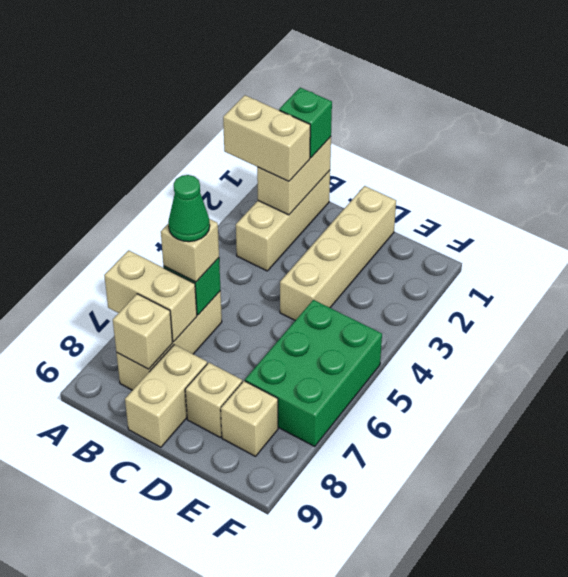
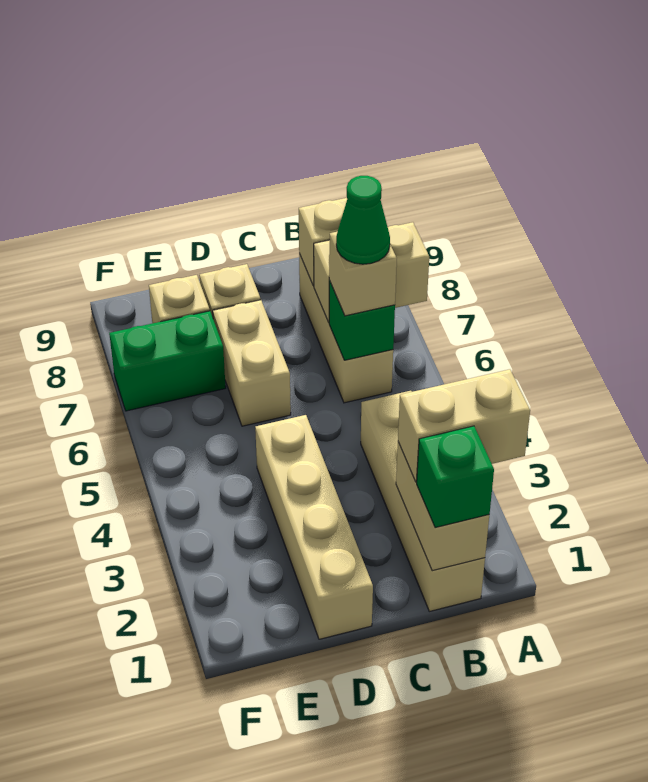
tan brick B1:B3 level 1 -> tan brick B1:B4 level 1
tan brick C8:C9 level 1 -> tan brick D6:D7 level 1
green brick E5:F7 level 1 -> green brick E7:F7 level 1

